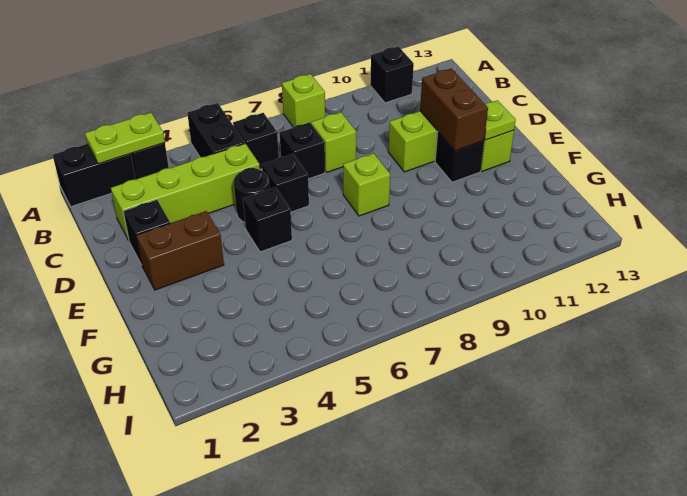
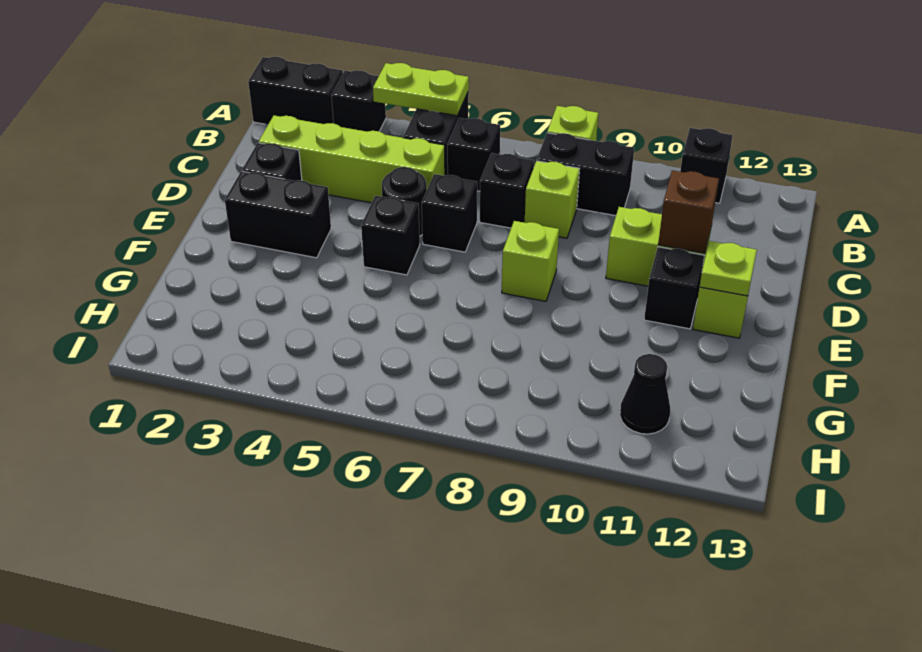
lime plate A2:A3 level 2 -> lime plate A4:A5 level 2
none -> black brick B8:B9 level 1
brown brick D11:E11 level 2 -> brown brick D11 level 2
brown brick E2:E3 level 1 -> black brick E2:E3 level 1
none -> black cone H11 level 1

